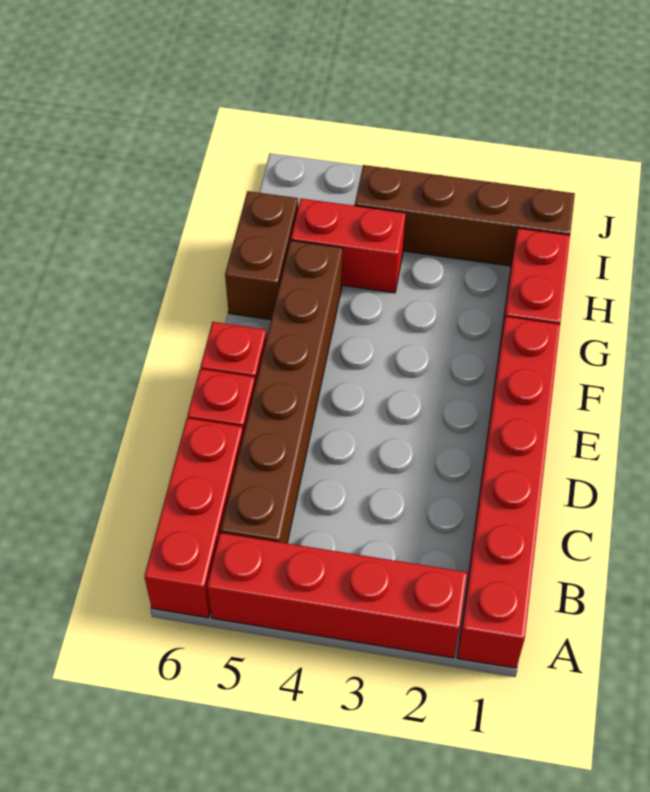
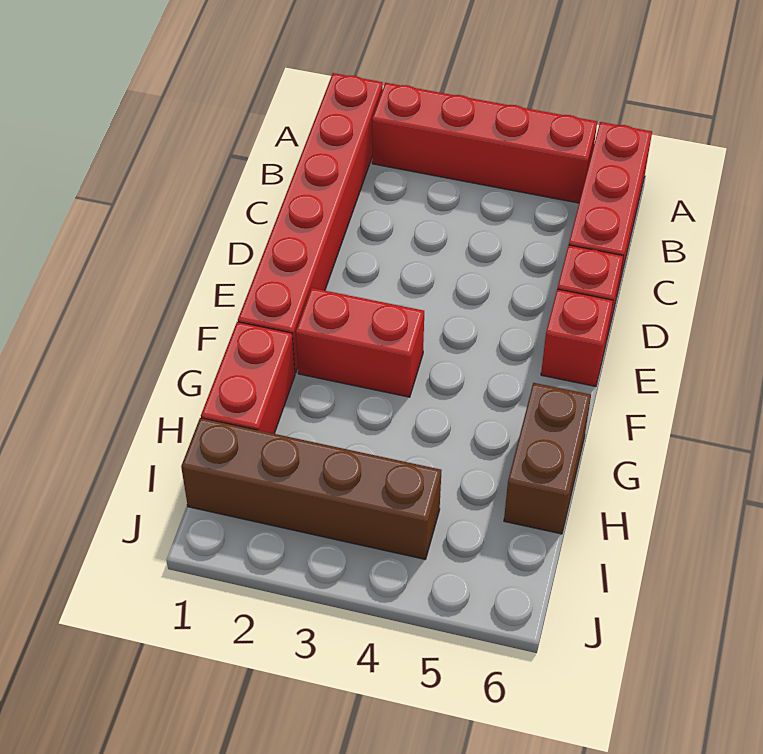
brown brick B5:G5 level 1 -> none
red brick H4:H5 level 1 -> red brick F2:F3 level 1

